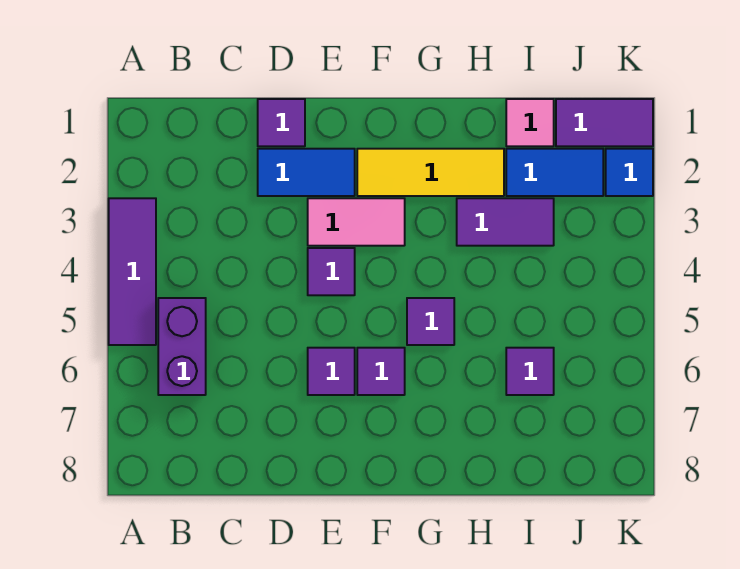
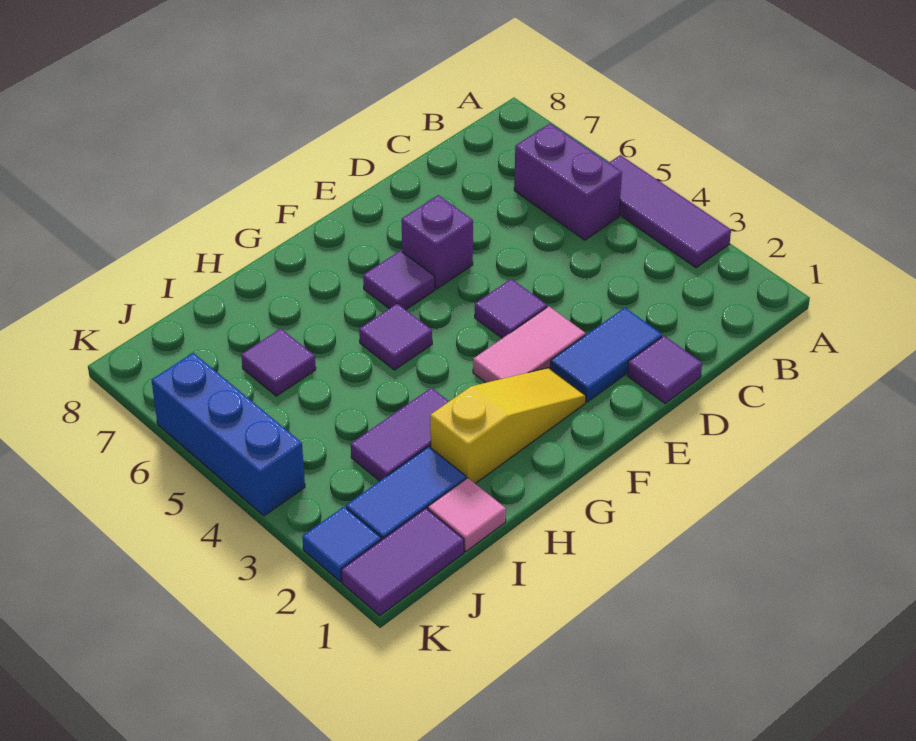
purple tile E6 level 1 -> purple brick E6 level 1
yellow tile F2:H2 level 1 -> yellow slope F2:H2 level 1 top H
none -> blue brick K4:K6 level 1

